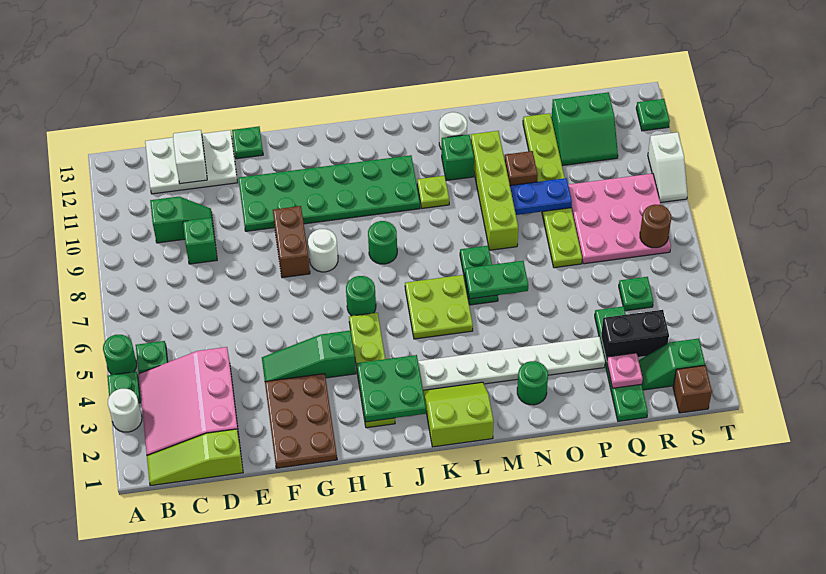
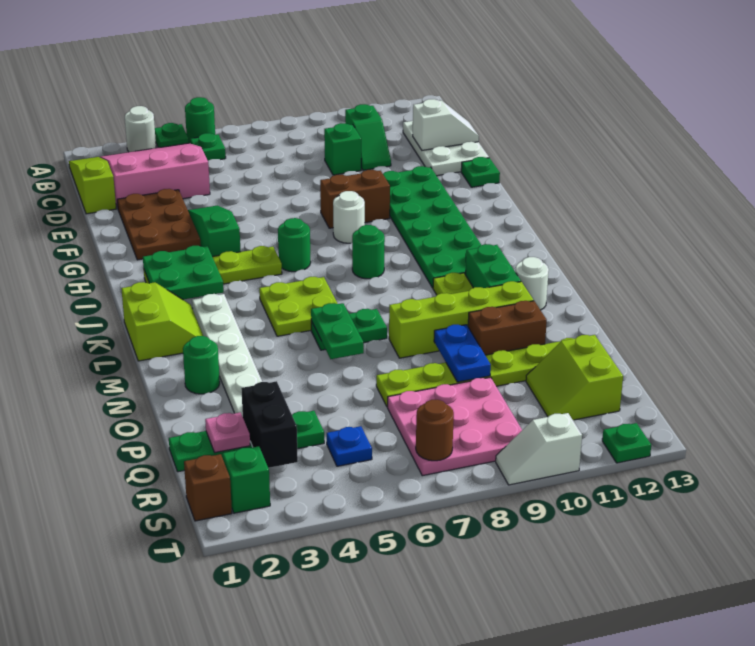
brown plate F1:G3 level 1 -> brown plate E2:G3 level 1
green brick M11 level 1 -> green brick L11:M11 level 1
brown brick O10 level 1 -> brown brick O10:O11 level 1
green slope Q11:R12 level 1 top 12 -> lime slope Q11:R12 level 1 top 12
green plate R5 level 1 -> blue plate R5 level 1

